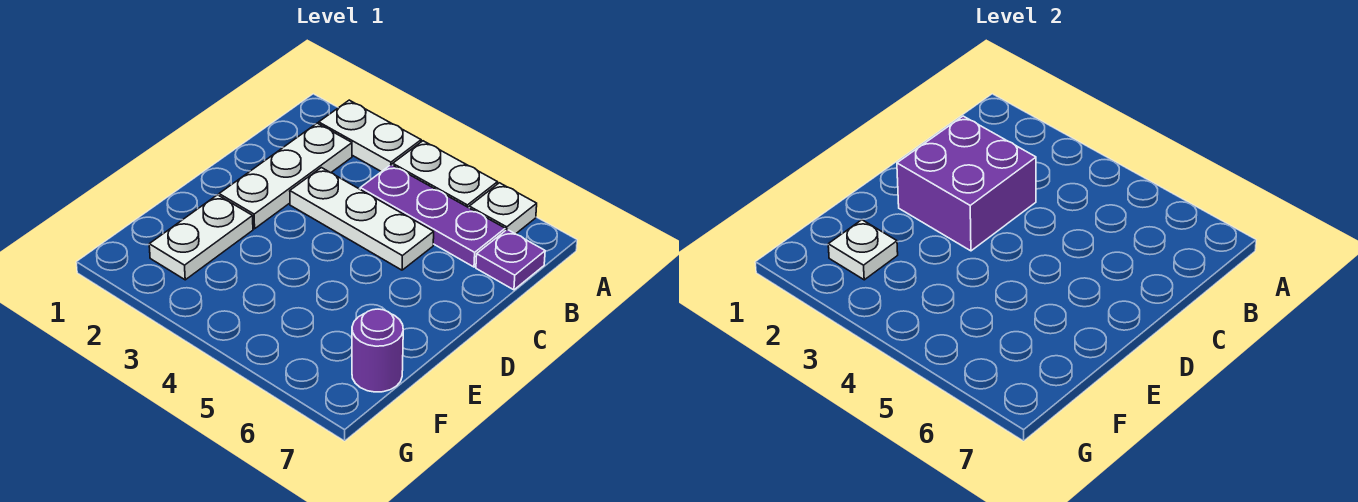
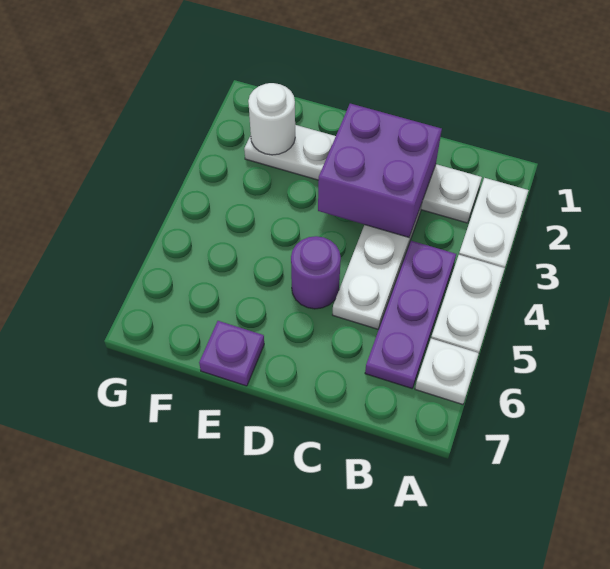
purple plate B7 level 1 -> purple plate E7 level 1
white plate F2 level 2 -> white round brick F2 level 2
purple round brick F7 level 1 -> purple round brick D5 level 1

